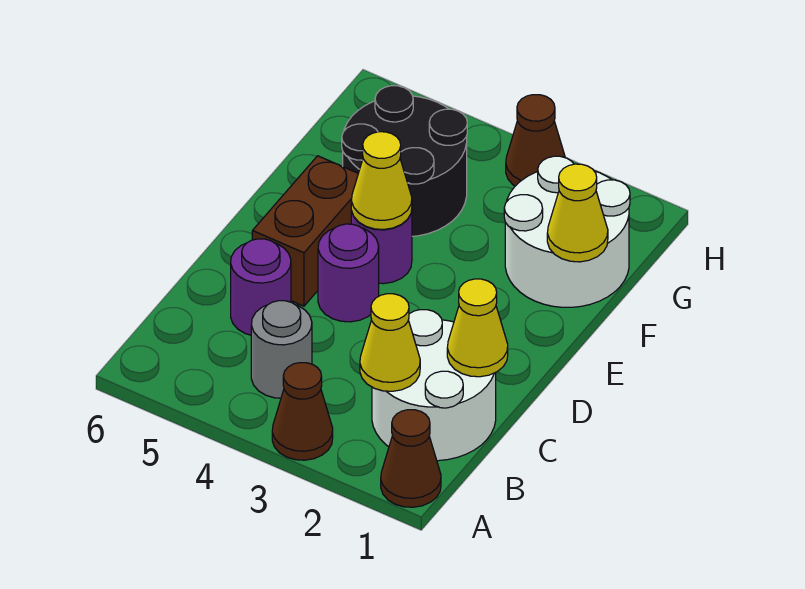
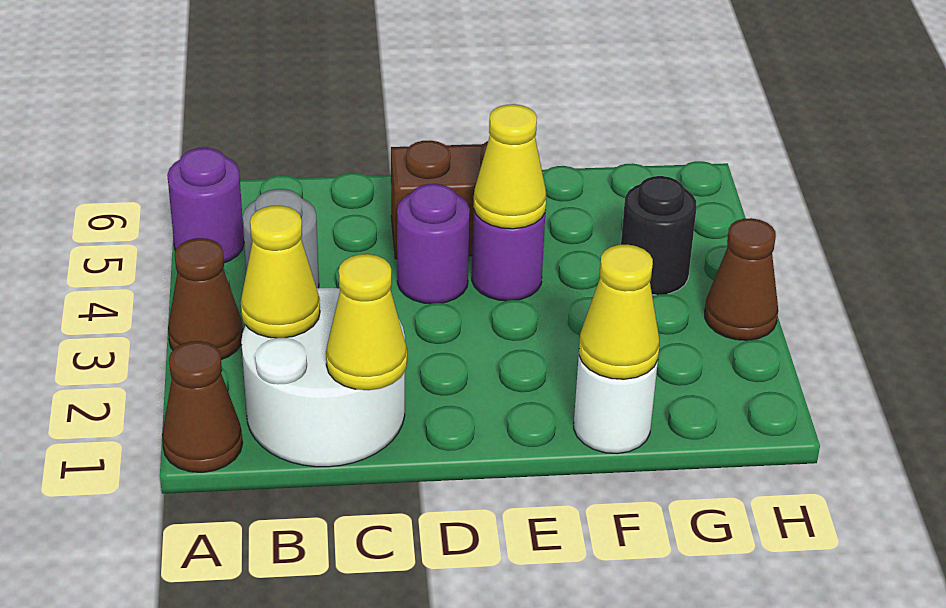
purple round brick C5 level 1 -> purple round brick A5 level 1
white round brick F1:G2 level 1 -> white round brick F1 level 1
black round brick F4:G5 level 1 -> black round brick G4 level 1

